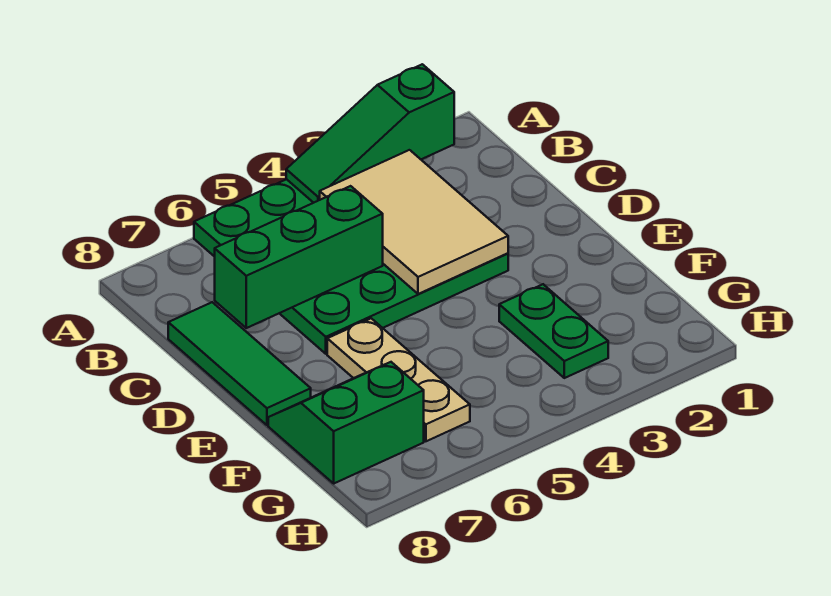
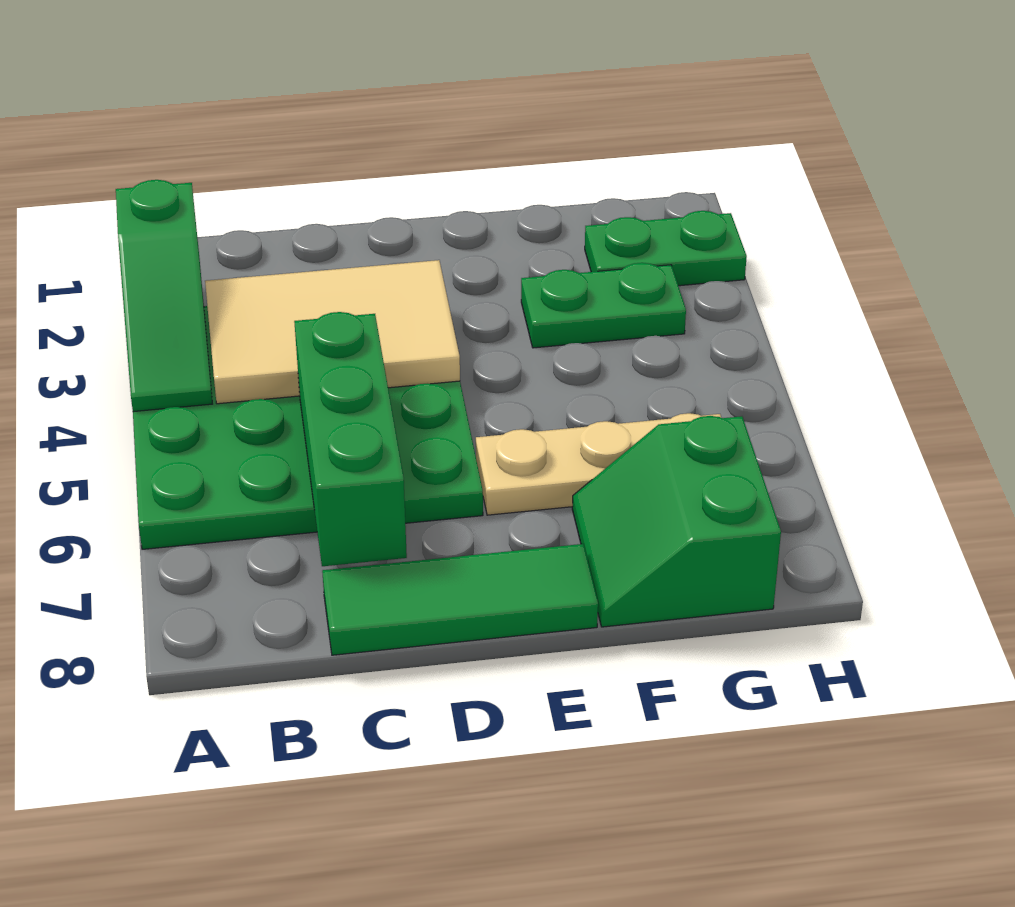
none -> green plate G2:H2 level 1

